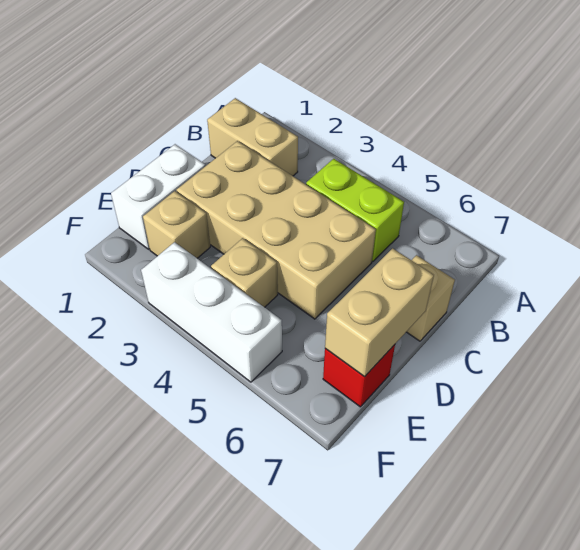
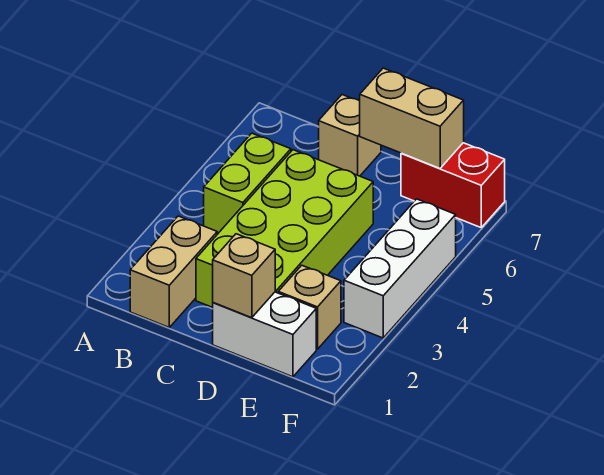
tan brick C2:D5 level 1 -> lime brick C2:D5 level 1
tan brick E4 level 1 -> tan brick D1 level 2
red brick E7 level 1 -> red brick E7:F7 level 1

